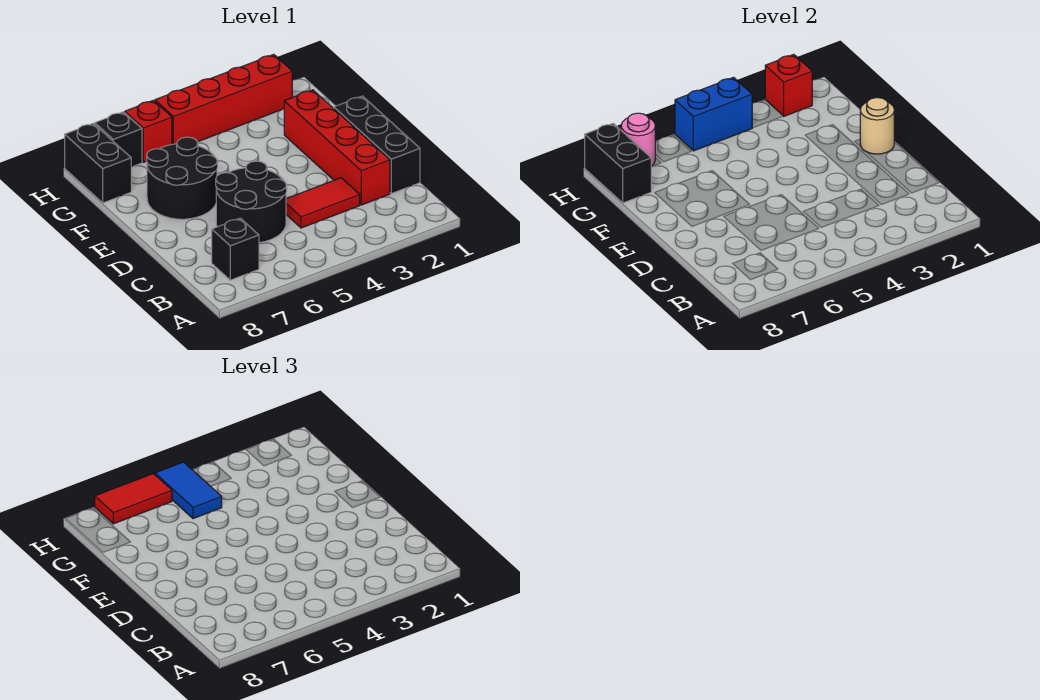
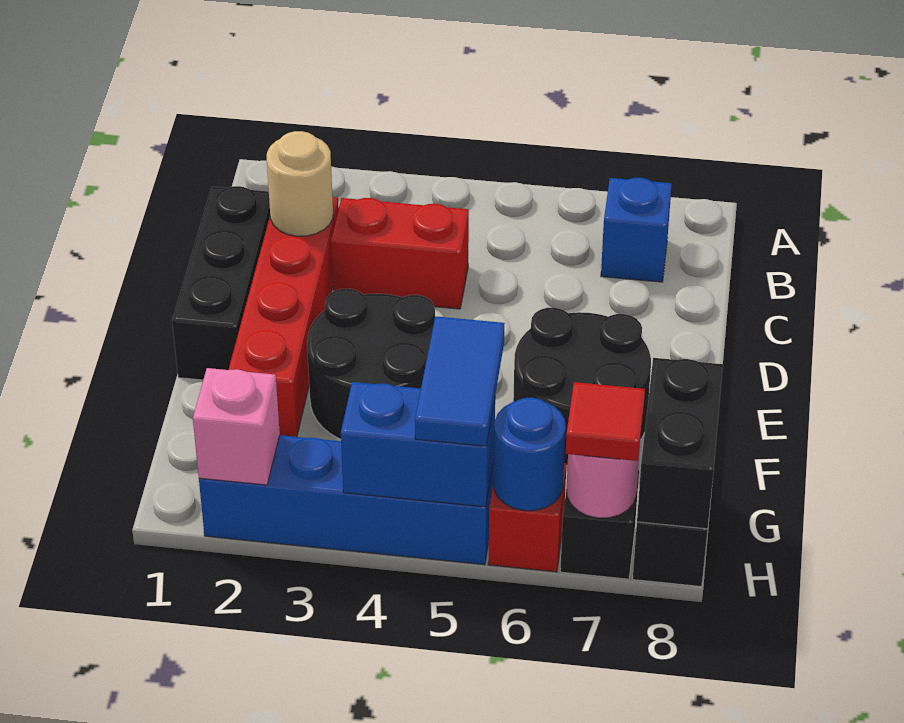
black brick B7 level 1 -> blue brick B7 level 1
red tile C3:C4 level 1 -> red brick C3:C4 level 1
black round brick C5:D6 level 1 -> black round brick E3:F4 level 1
tan round brick E1 level 2 -> tan round brick C2 level 2
red brick H2:H5 level 1 -> blue brick H2:H5 level 1
red brick H2 level 2 -> pink brick H2 level 2
none -> blue round brick H6 level 2
red tile H6:H7 level 3 -> red tile H7 level 3

